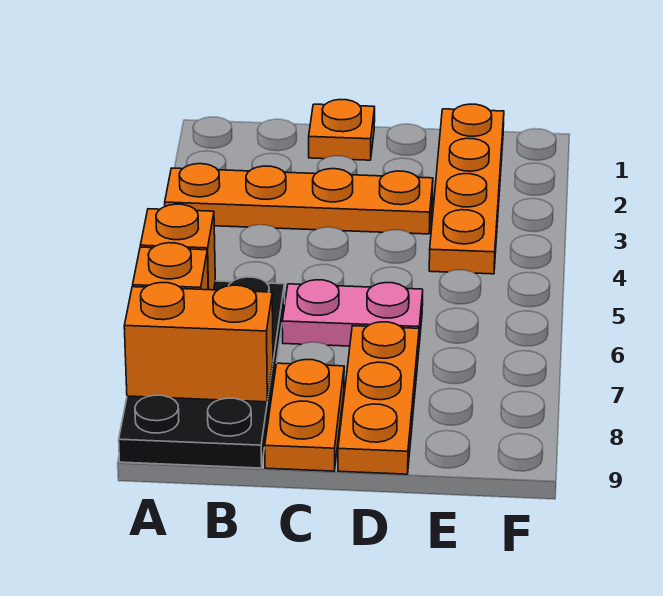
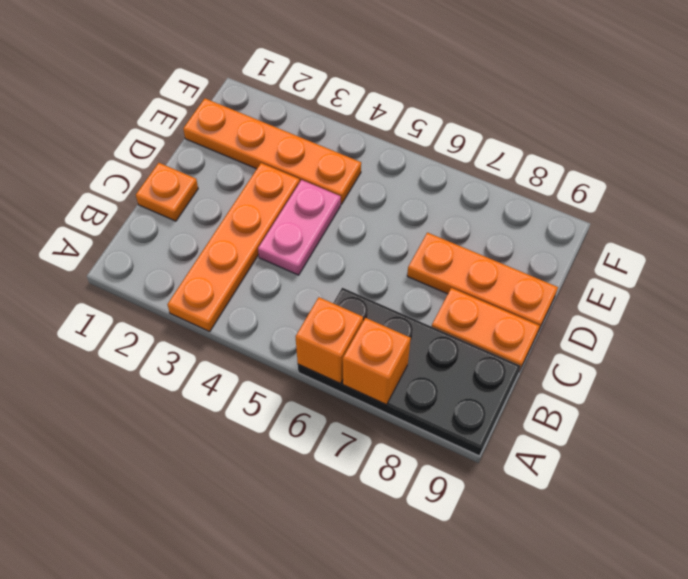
orange brick A8:B8 level 2 -> none
pink plate C6:D6 level 1 -> pink plate C4:D4 level 1

